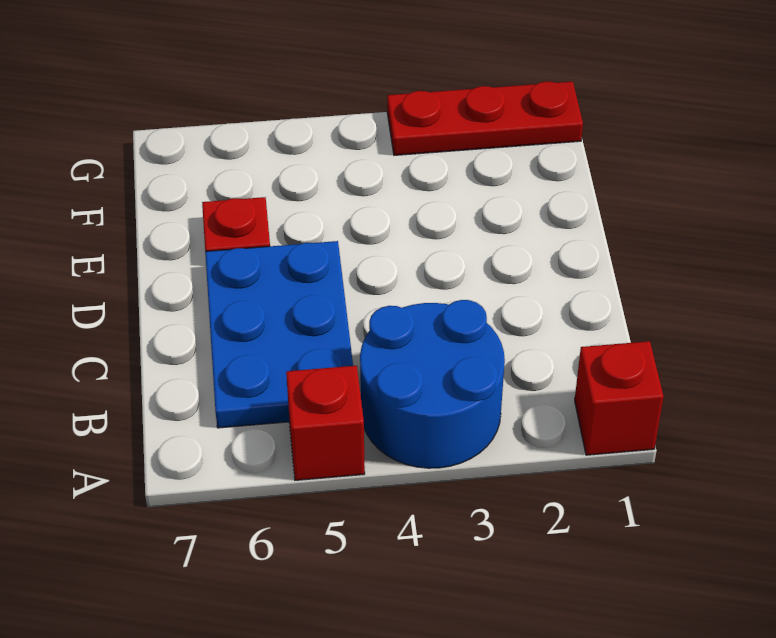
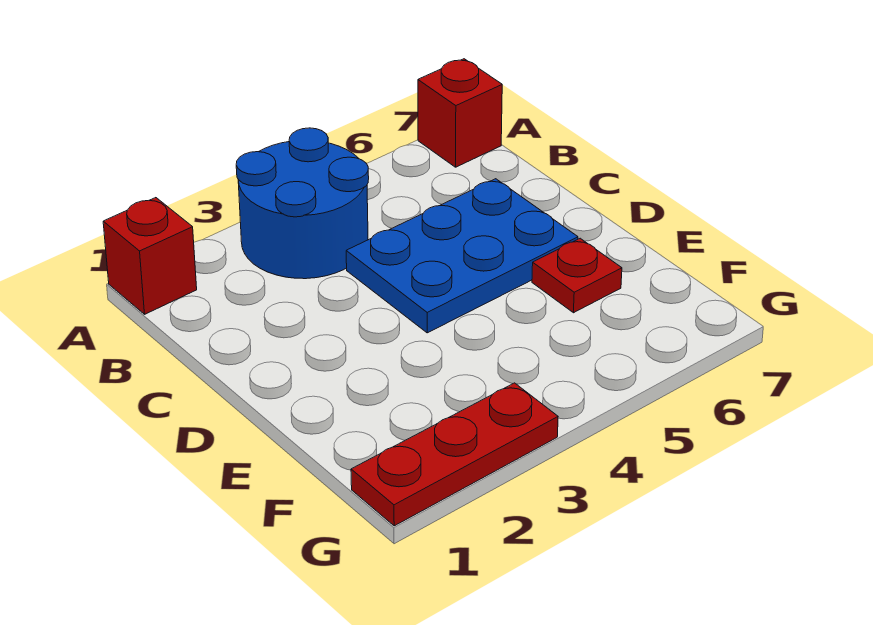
red brick A5 level 1 -> red brick A7 level 1
blue plate B5:D6 level 1 -> blue plate C4:D6 level 1

